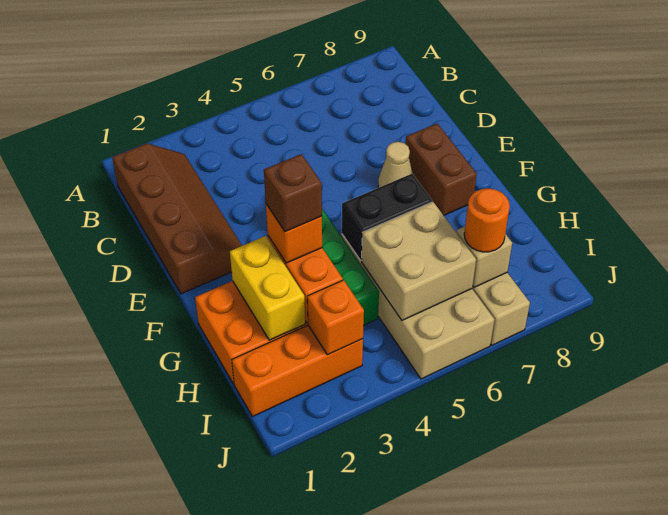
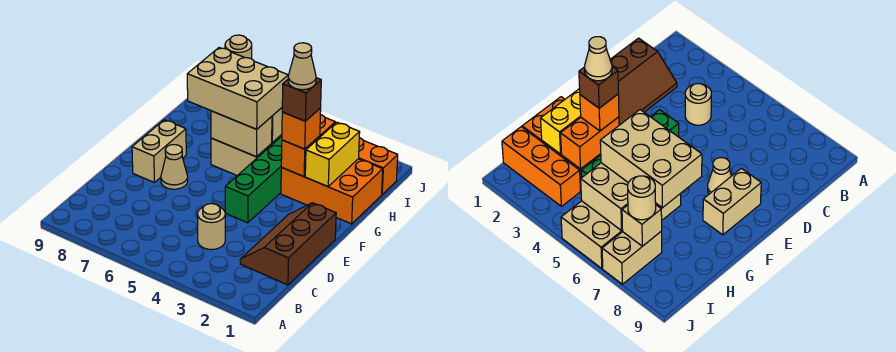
brown slope B1:E2 level 1 top 1 -> brown slope C1:E2 level 1 top 1
none -> tan round brick C4 level 1
brown brick E8:F8 level 1 -> tan brick E8:F8 level 1
none -> tan cone G3 level 5
black brick G5:G6 level 2 -> tan brick G5:G6 level 2
none -> tan brick G5:H7 level 3
orange brick I3 level 2 -> none
orange round brick I7 level 3 -> tan round brick I7 level 3

